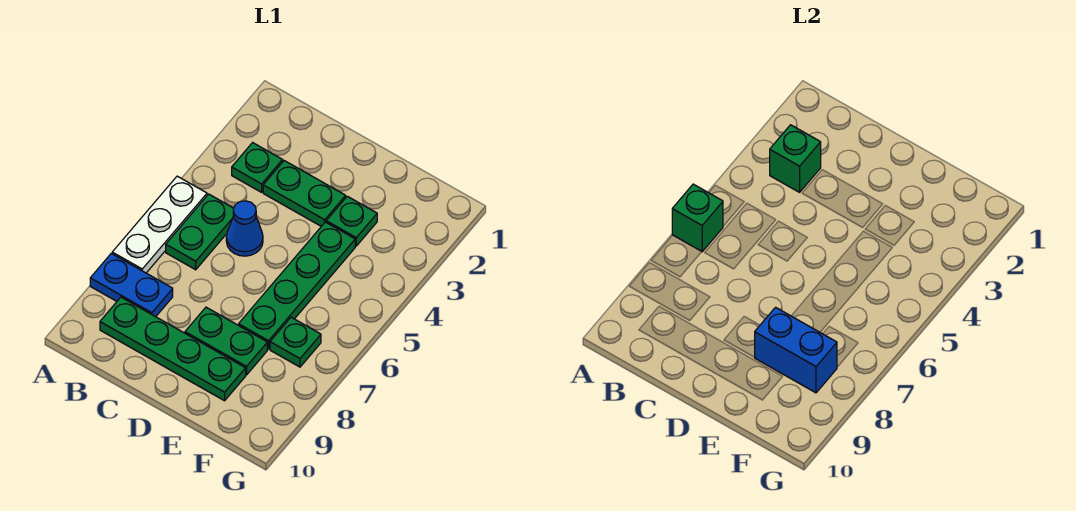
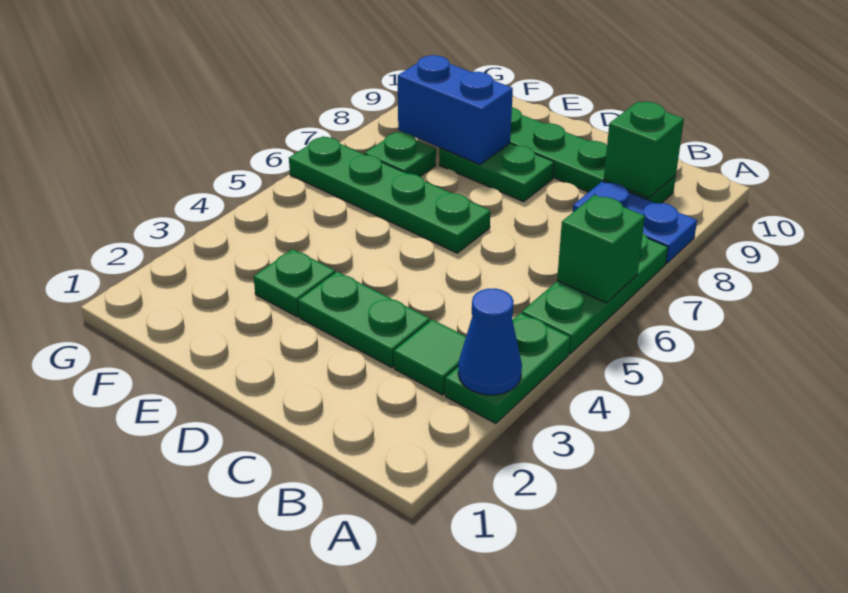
white plate A5:A7 level 1 -> green plate A5:A7 level 1
green plate B3 level 1 -> green tile B3 level 1
green brick B3 level 2 -> green brick B9 level 2
green plate B5:B6 level 1 -> green plate A3:A4 level 1
blue cone C5 level 1 -> blue cone A3 level 2
green plate E4:E7 level 1 -> green plate D6:G6 level 1

